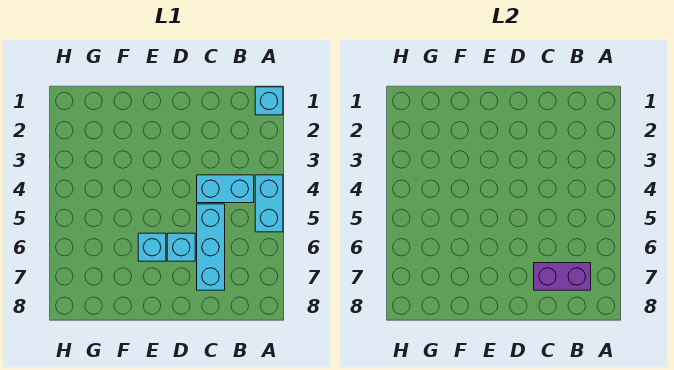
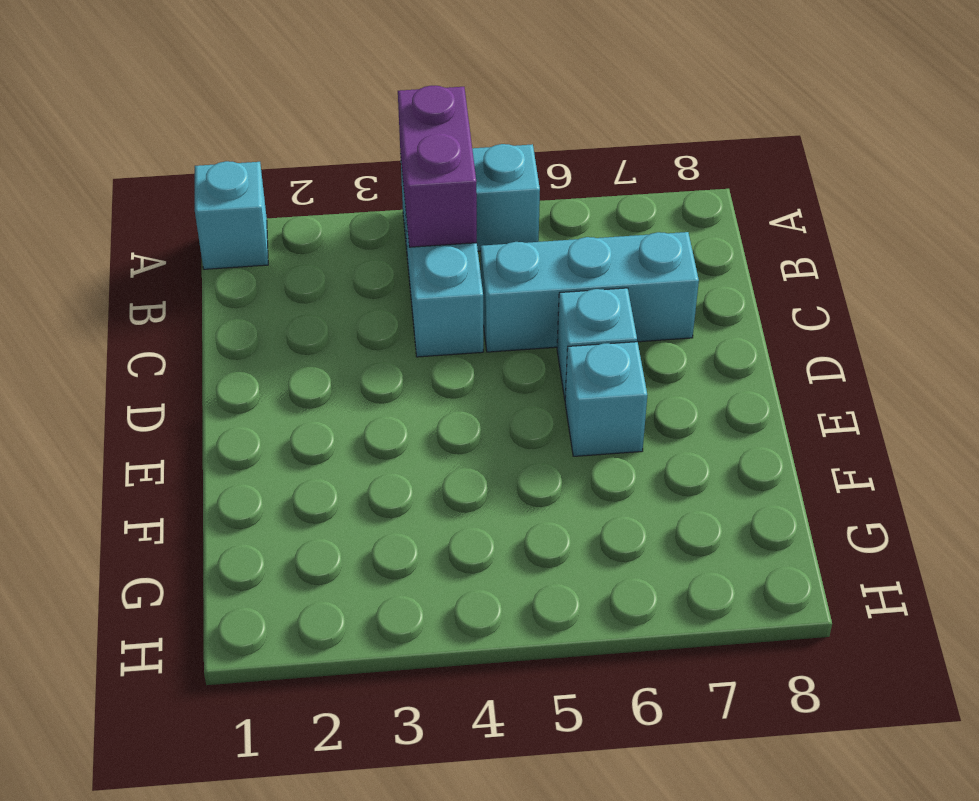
purple brick B7:C7 level 2 -> purple brick A4:B4 level 2

